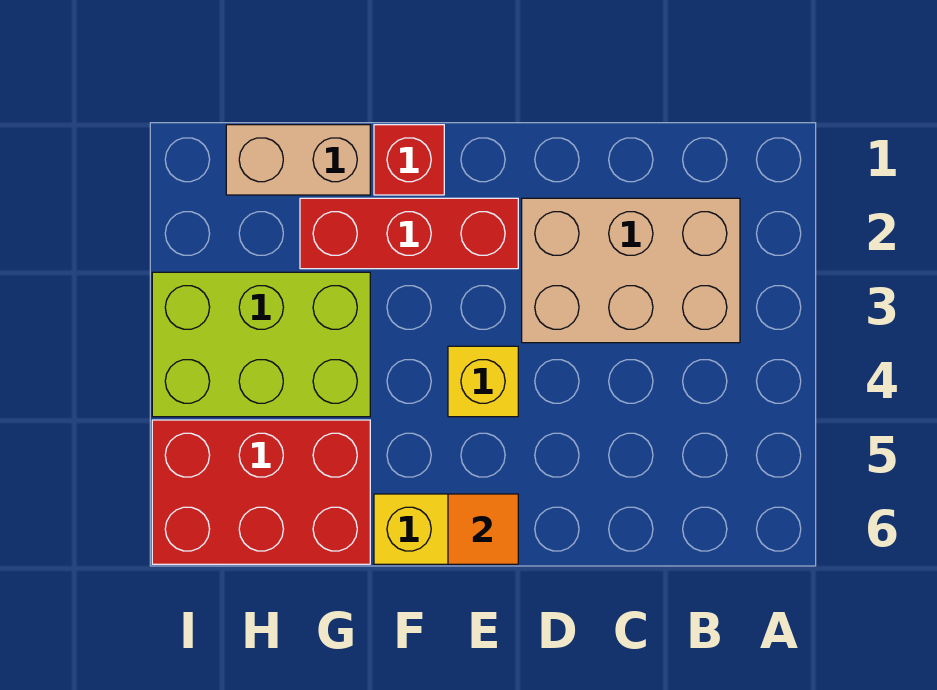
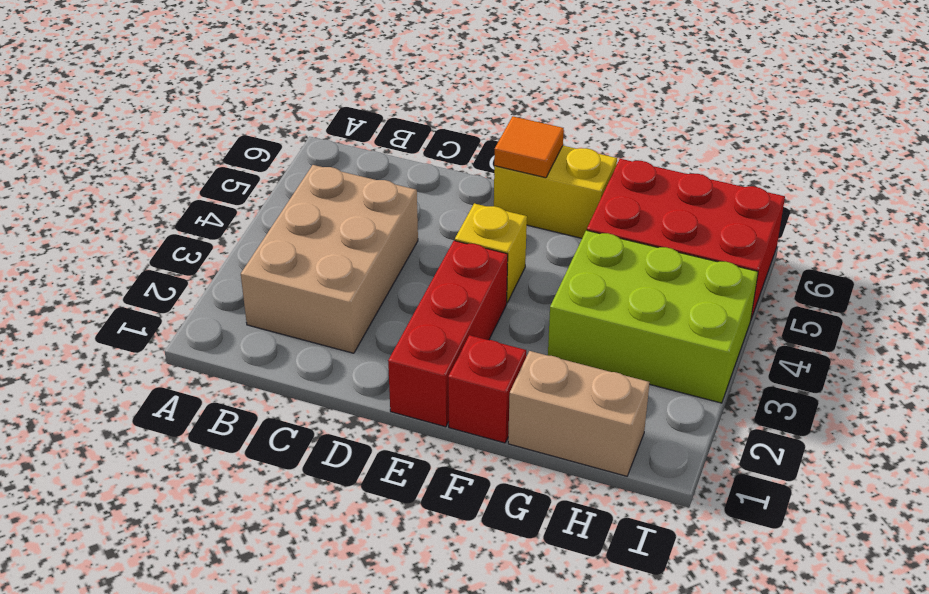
tan brick B2:D3 level 1 -> tan brick B2:C4 level 1
red brick E2:G2 level 1 -> red brick E1:E3 level 1

